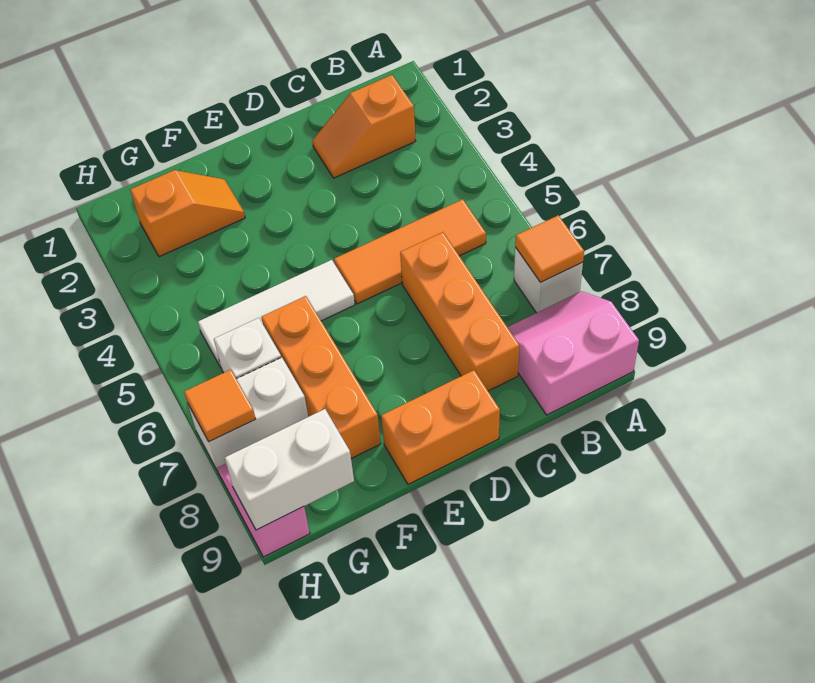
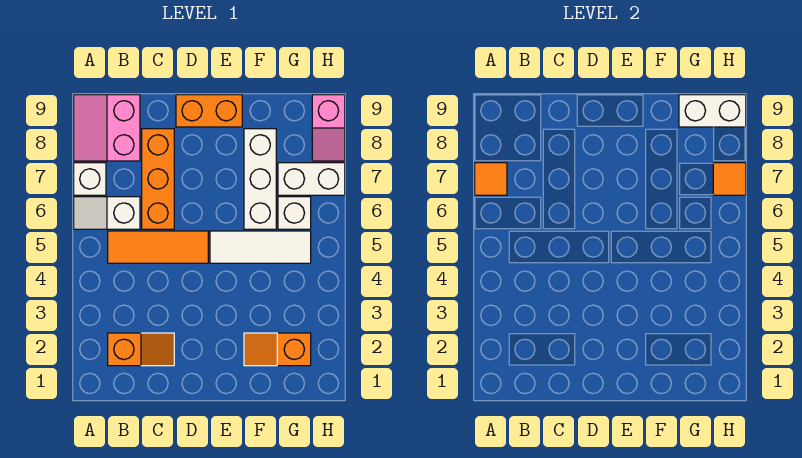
none -> white slope A6:B6 level 1 top B
pink slope A8:B9 level 1 top 9 -> pink slope A8:B9 level 1 top B
orange brick F6:F8 level 1 -> white brick F6:F8 level 1

